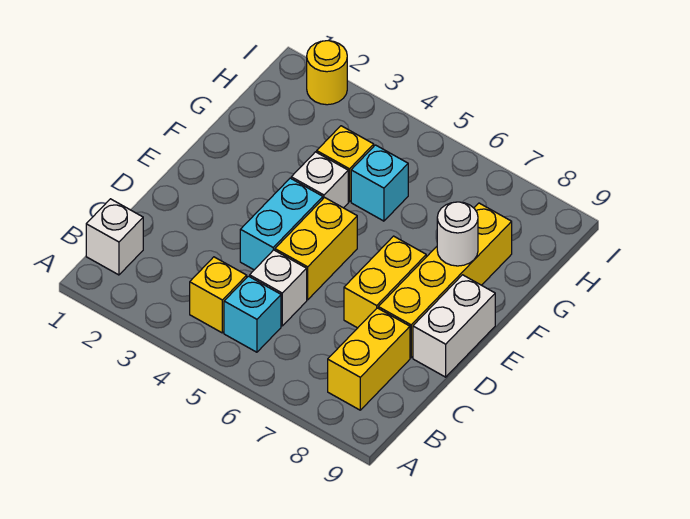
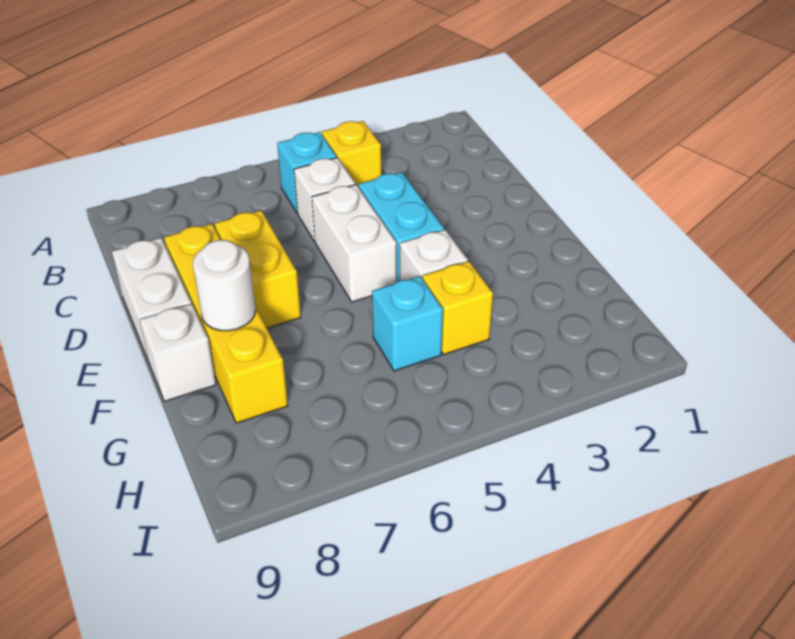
white brick B1 level 1 -> white brick F9 level 1
yellow brick B8:C8 level 1 -> none
yellow brick D5:E5 level 1 -> white brick D5:E5 level 1
yellow round brick I2 level 1 -> none

